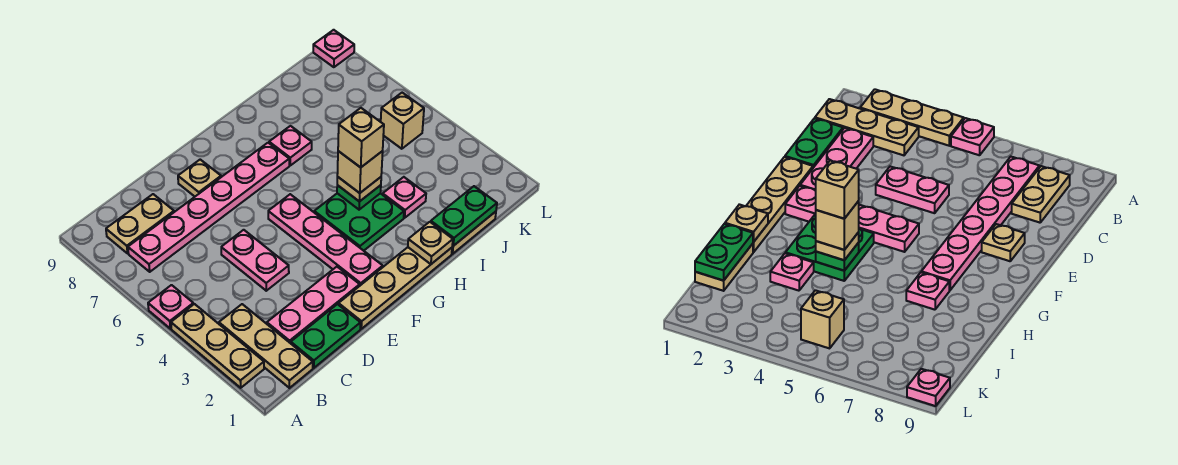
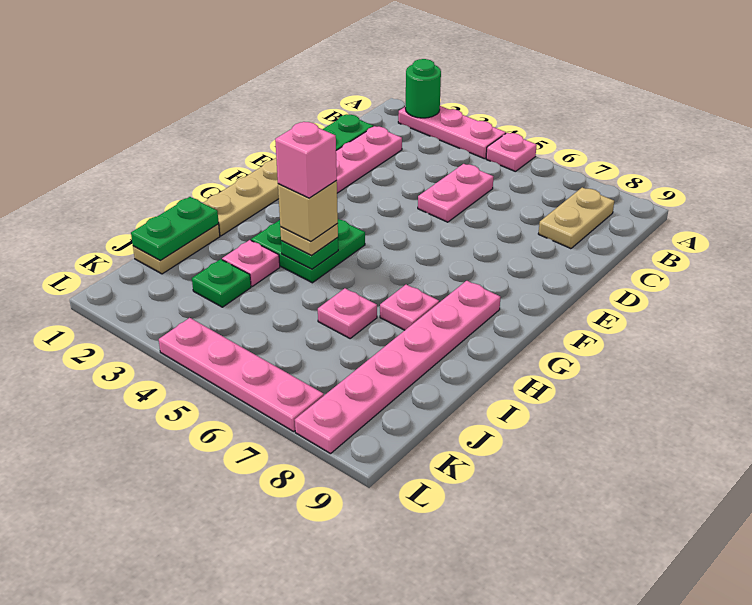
tan plate A2:A4 level 1 -> pink plate A2:A4 level 1
none -> green round brick A2 level 2
tan plate B1:B3 level 1 -> none
pink plate B7:G7 level 1 -> pink plate G8:L8 level 1
pink plate D4:D5 level 1 -> pink plate C5:D5 level 1
tan plate E8 level 1 -> none
pink plate F2:F5 level 1 -> pink plate L4:L7 level 1
tan plate H1 level 2 -> none
tan brick H4 level 5 -> pink brick H4 level 5
none -> green plate J3 level 1
tan brick K5 level 1 -> none
pink plate L9 level 1 -> pink plate I6 level 1

